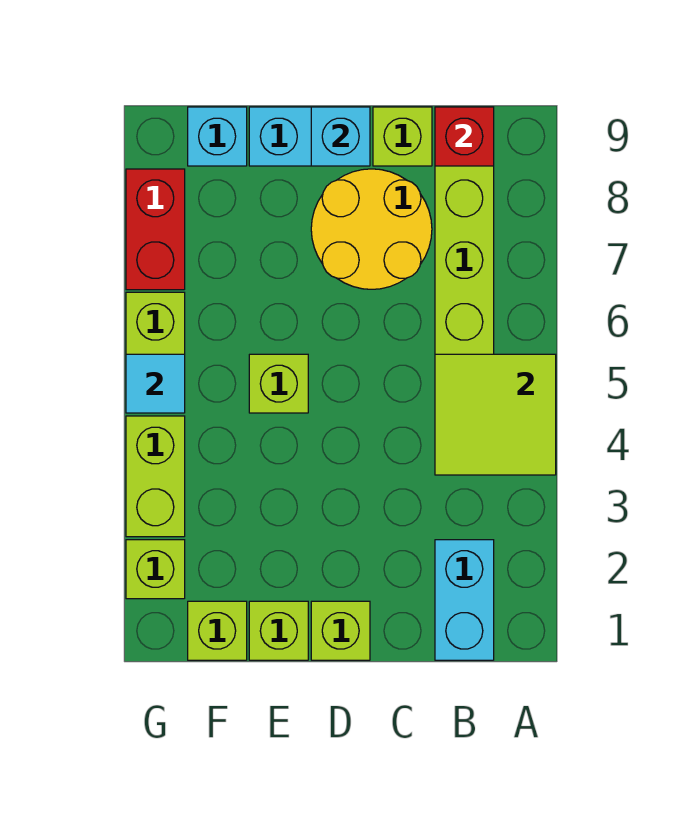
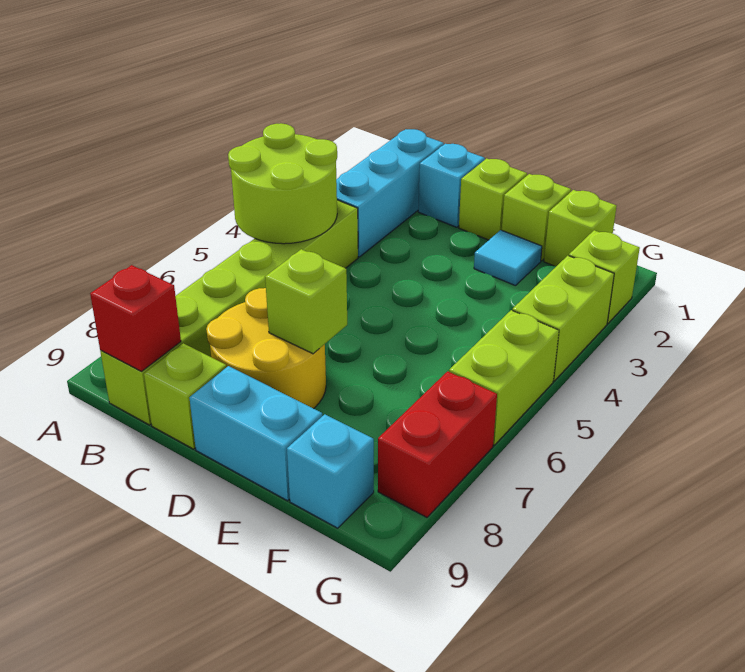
lime tile A4:B5 level 2 -> lime round brick A4:B5 level 2
cyan brick B1:B2 level 1 -> cyan brick B1:B3 level 1
cyan brick D9 level 2 -> cyan brick C1 level 1
lime brick E5 level 1 -> lime brick D7 level 2
cyan tile G5 level 2 -> cyan tile E2 level 1

